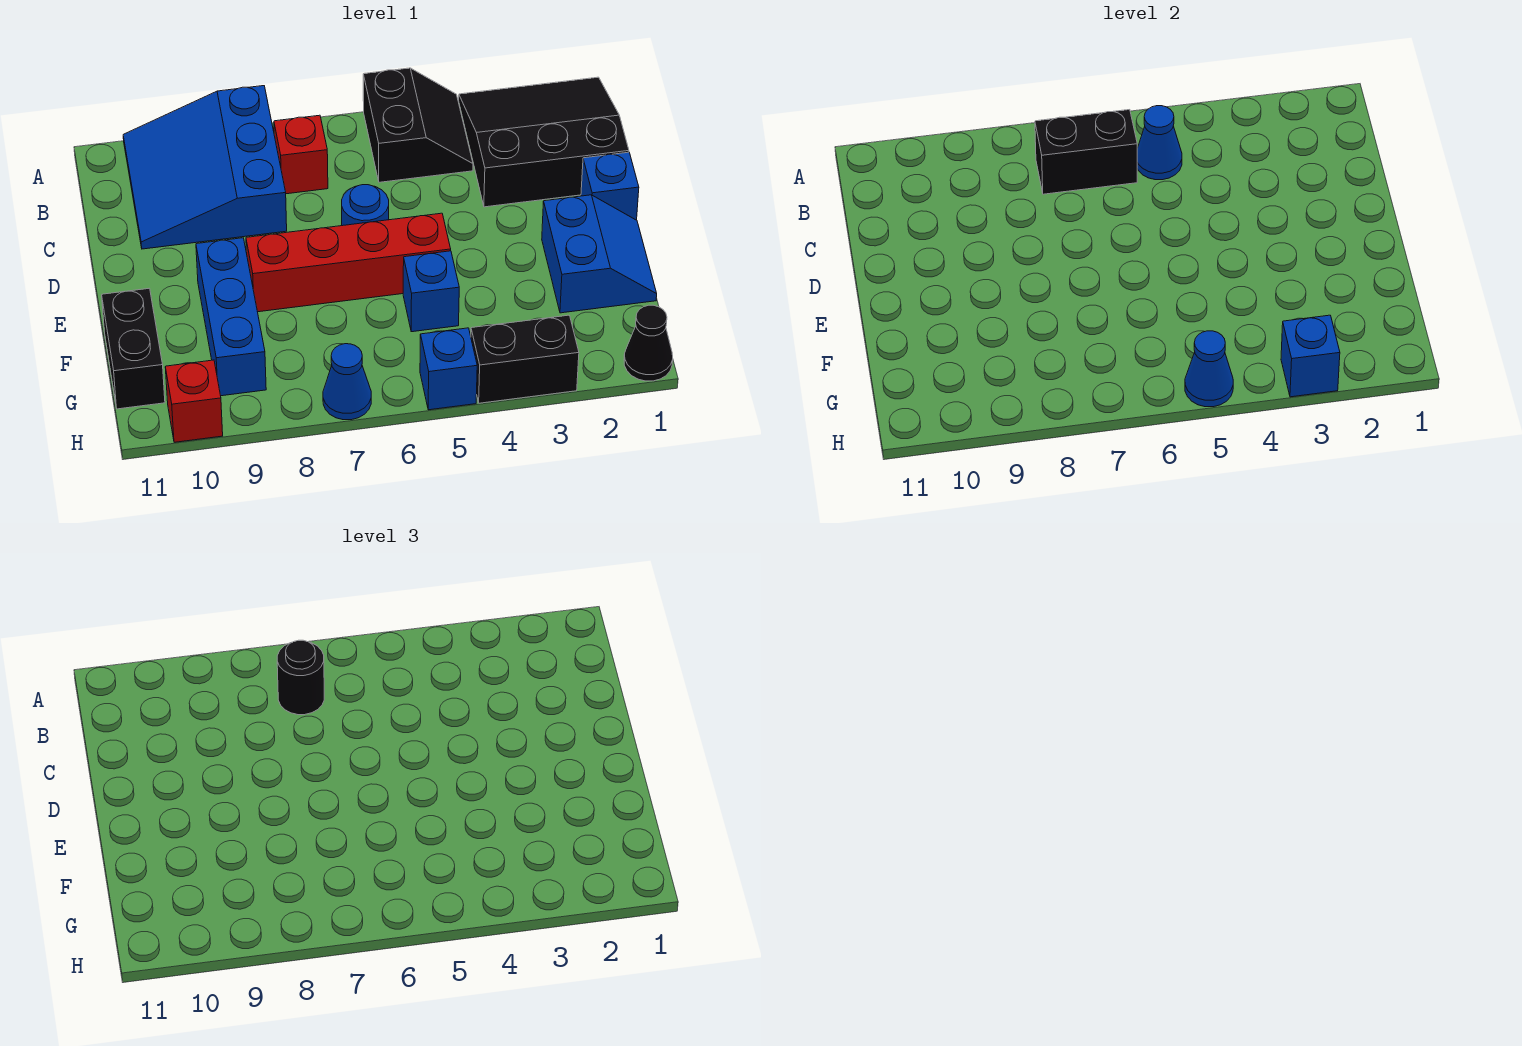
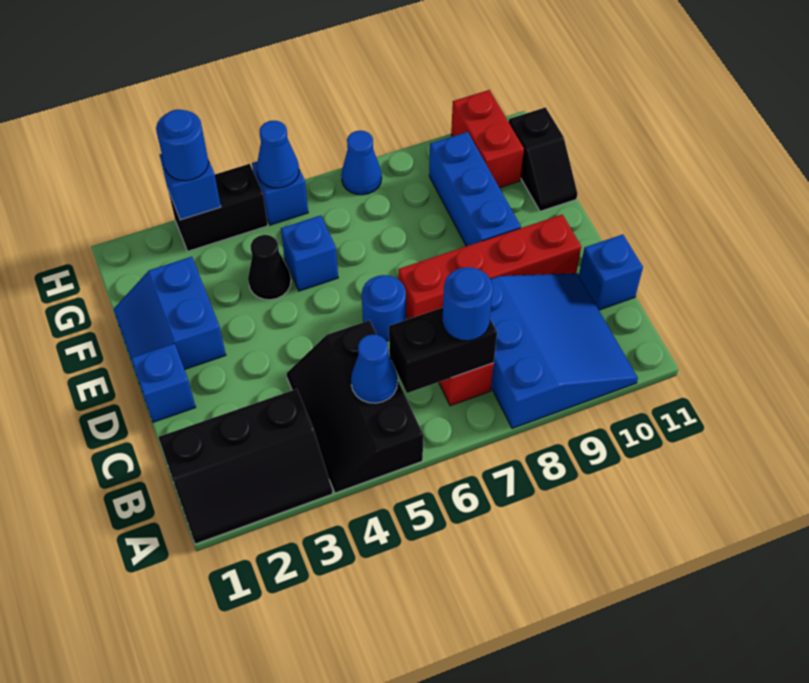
black slope A1:C3 level 1 top C -> black slope A1:B3 level 1 top B
black slope A4:B5 level 1 top 5 -> black slope A4:C5 level 1 top 5
black round brick B7 level 3 -> blue round brick B7 level 3
none -> blue brick C11 level 1
red brick E5:E8 level 1 -> red brick D7:D10 level 1
black brick F11:G11 level 1 -> black slope F11:G11 level 1 top G
black cone H1 level 1 -> black cone F4 level 1
none -> blue round brick H3 level 3
red brick H10 level 1 -> red brick G10:H10 level 1

